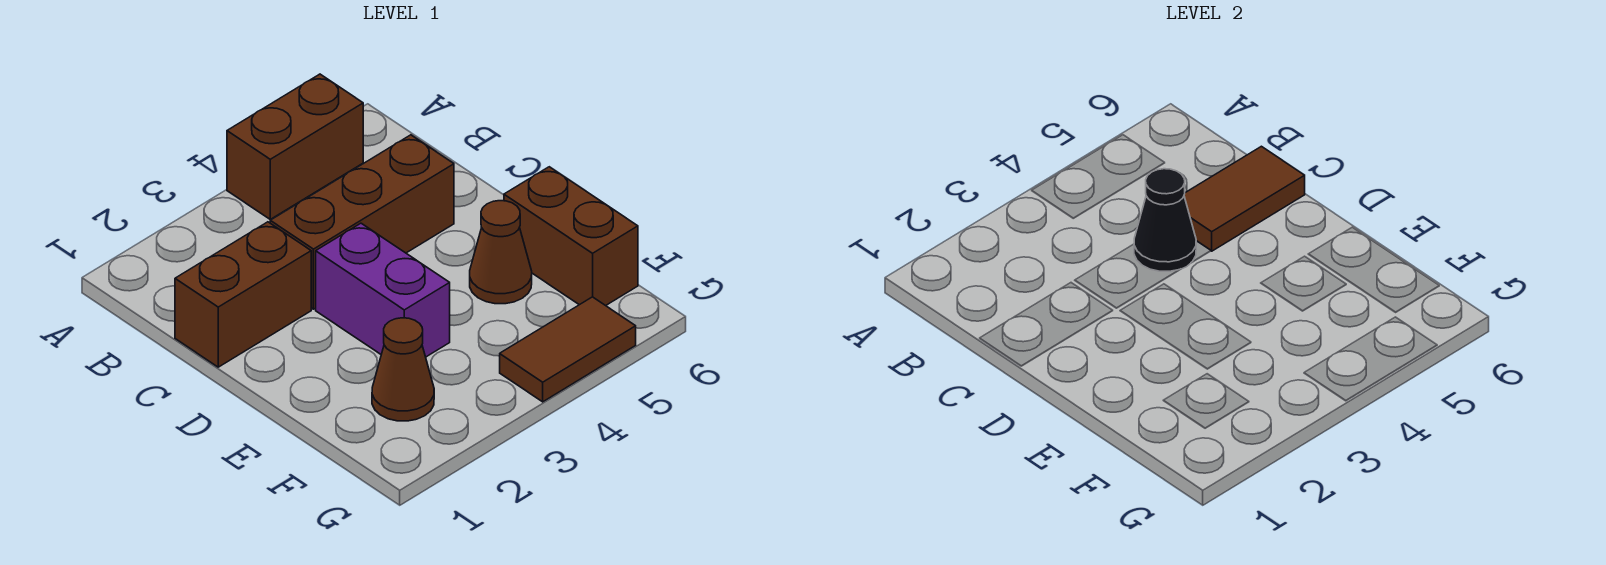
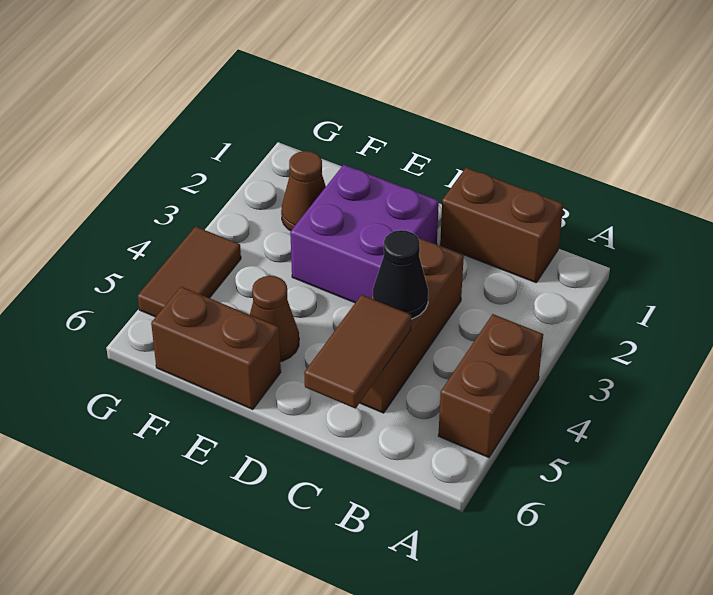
brown brick C1:C2 level 1 -> brown brick B1:C1 level 1
purple brick D3:E3 level 1 -> purple brick D2:E3 level 1

